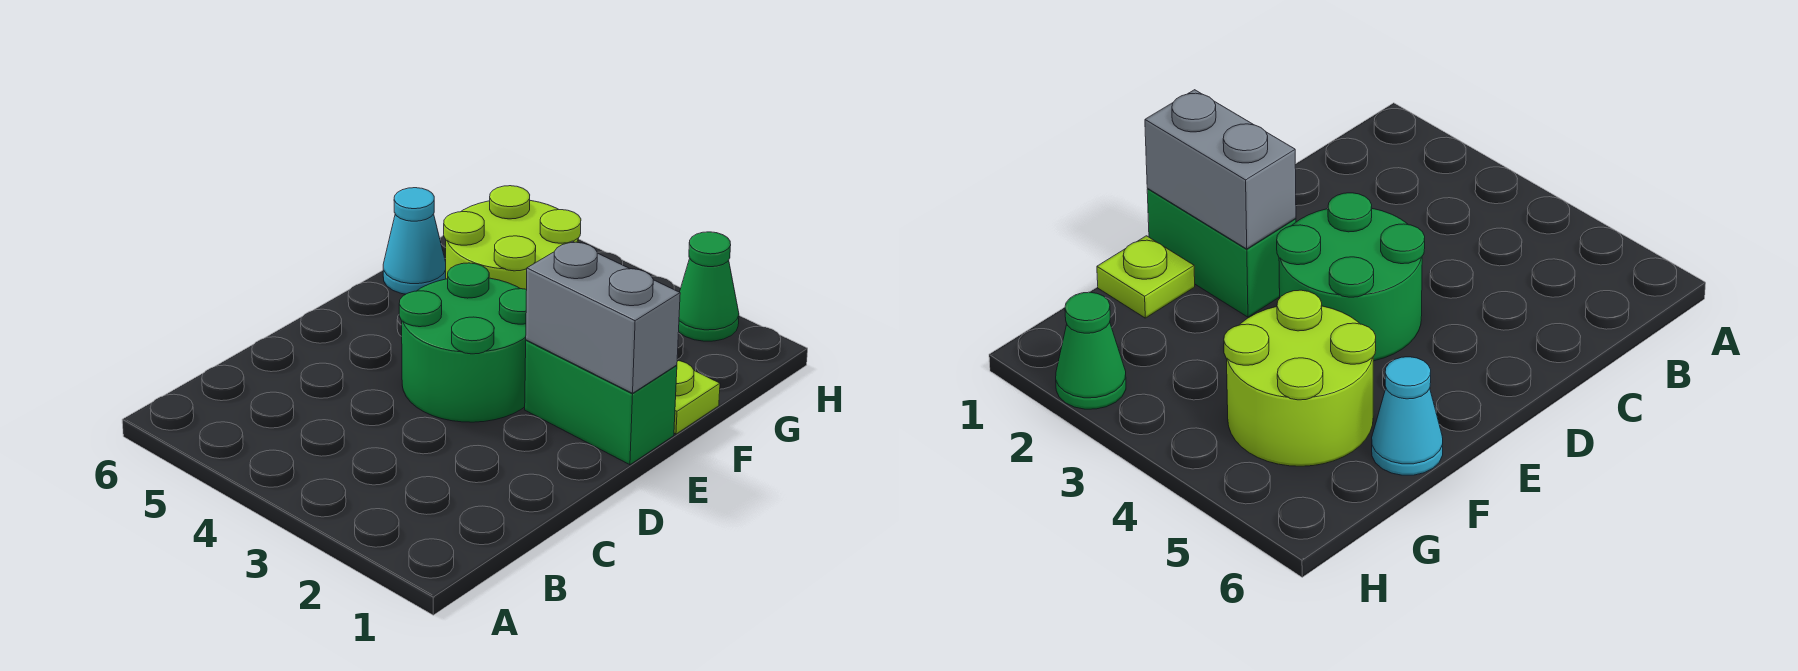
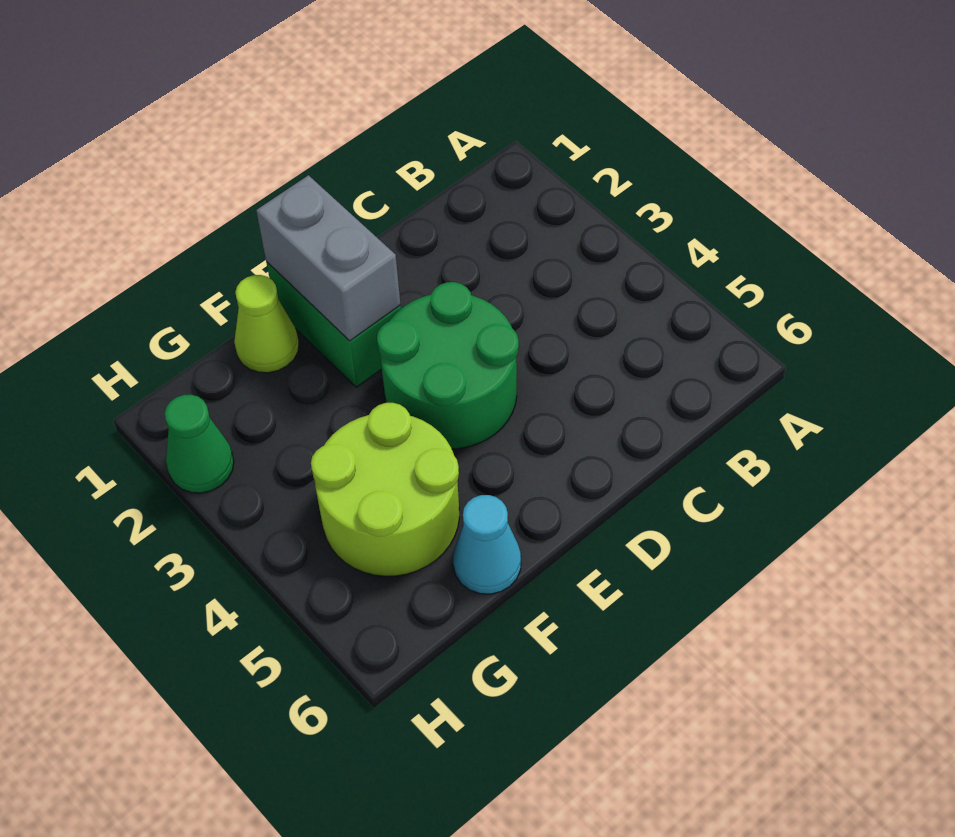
lime plate F1 level 1 -> lime cone F1 level 1

